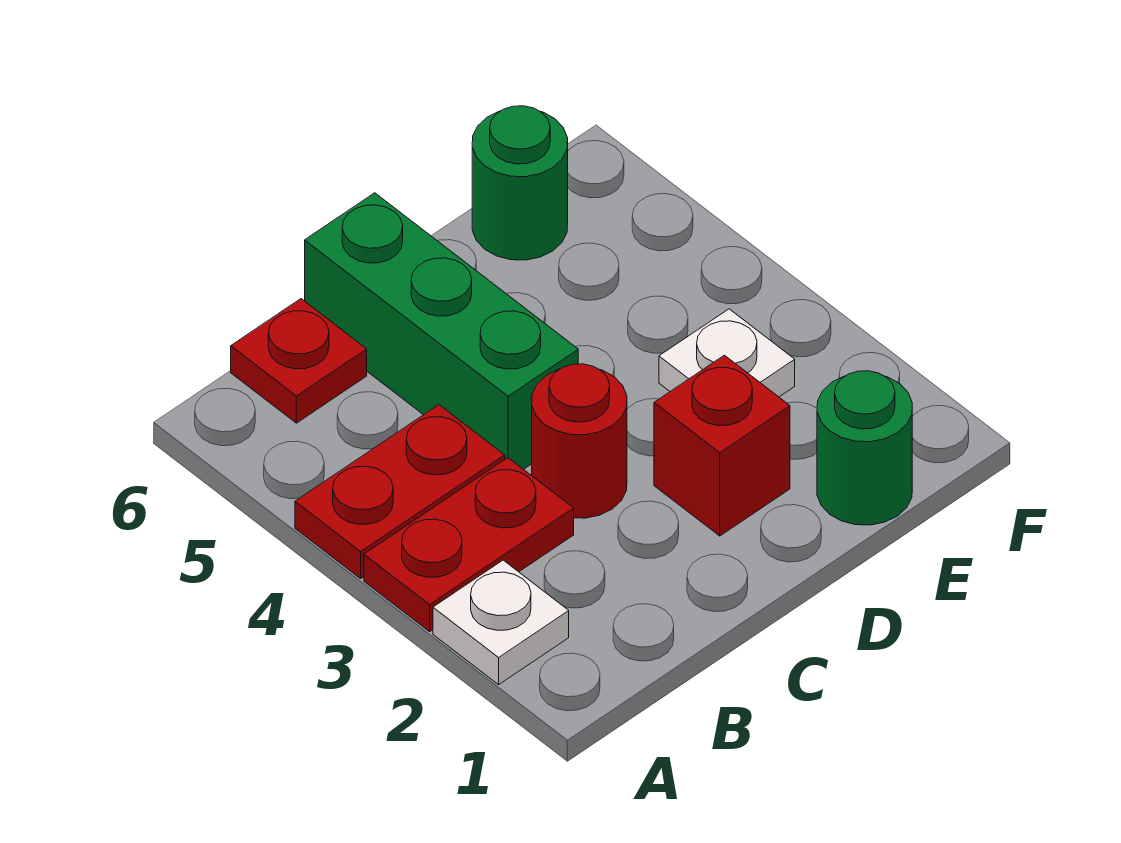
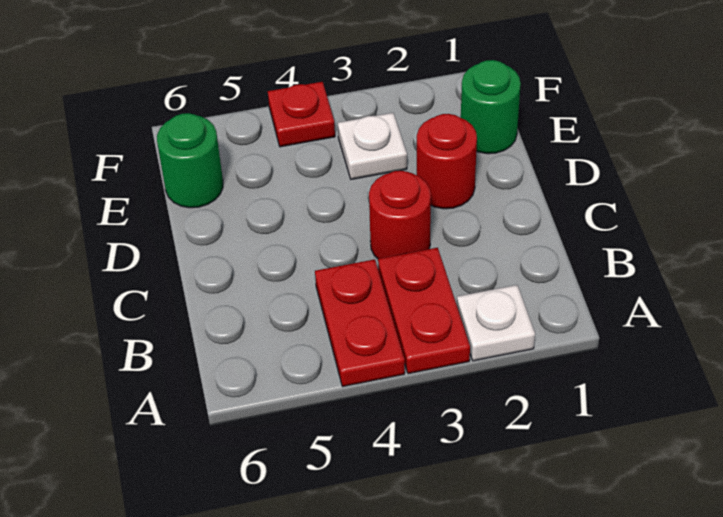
red plate B6 level 1 -> red plate F4 level 1
green brick C4:C6 level 1 -> none
red brick D2 level 1 -> red round brick D2 level 1

